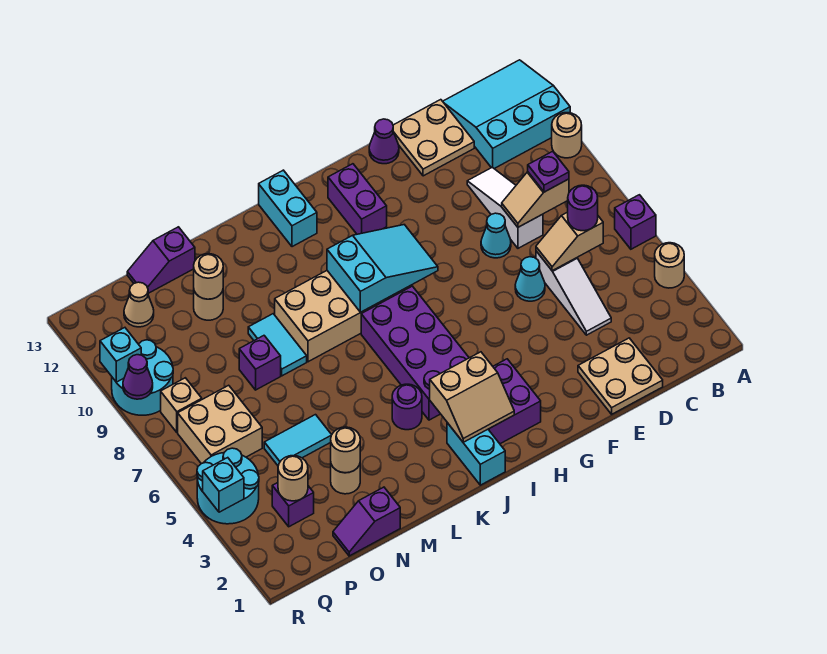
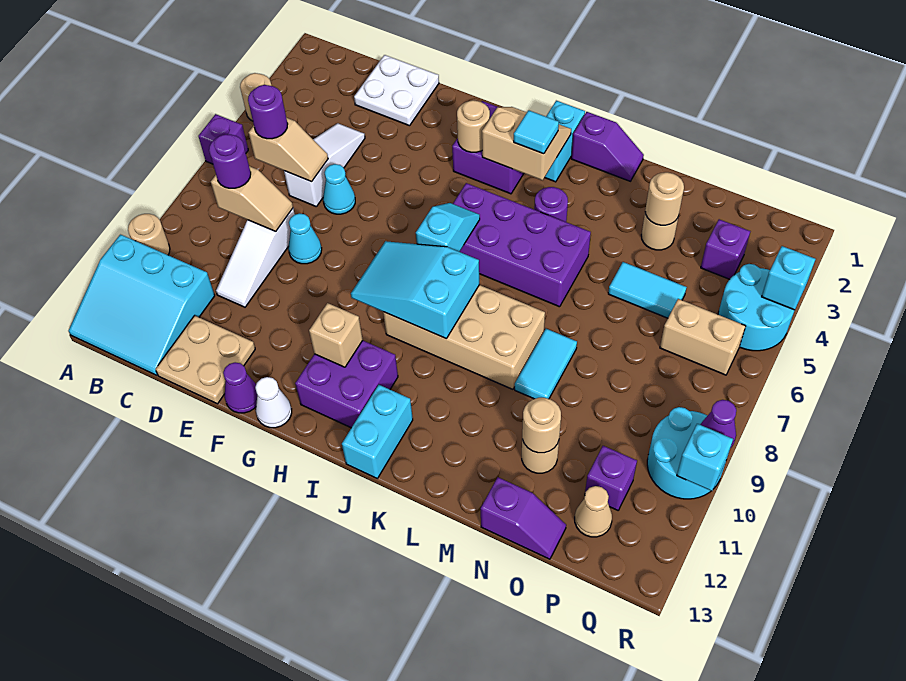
purple plate C8 level 3 -> purple round brick C8 level 3
tan plate D1:E2 level 1 -> white plate D1:E2 level 1
none -> white cone G13 level 1
purple brick H11:H12 level 1 -> purple brick H11:I12 level 1
purple brick I4:J7 level 1 -> purple brick I5:L6 level 1
none -> cyan slope I6:I7 level 2 top 7
none -> cyan tile J3 level 3
purple slope N1:O1 level 1 top N -> purple slope K1:L1 level 1 top K
purple brick N8 level 1 -> purple brick P11 level 1
tan round brick P3 level 2 -> tan round brick H3 level 2
tan brick P6:Q7 level 1 -> tan brick P6:Q6 level 1
tan brick Q8 level 1 -> tan brick H11 level 2

